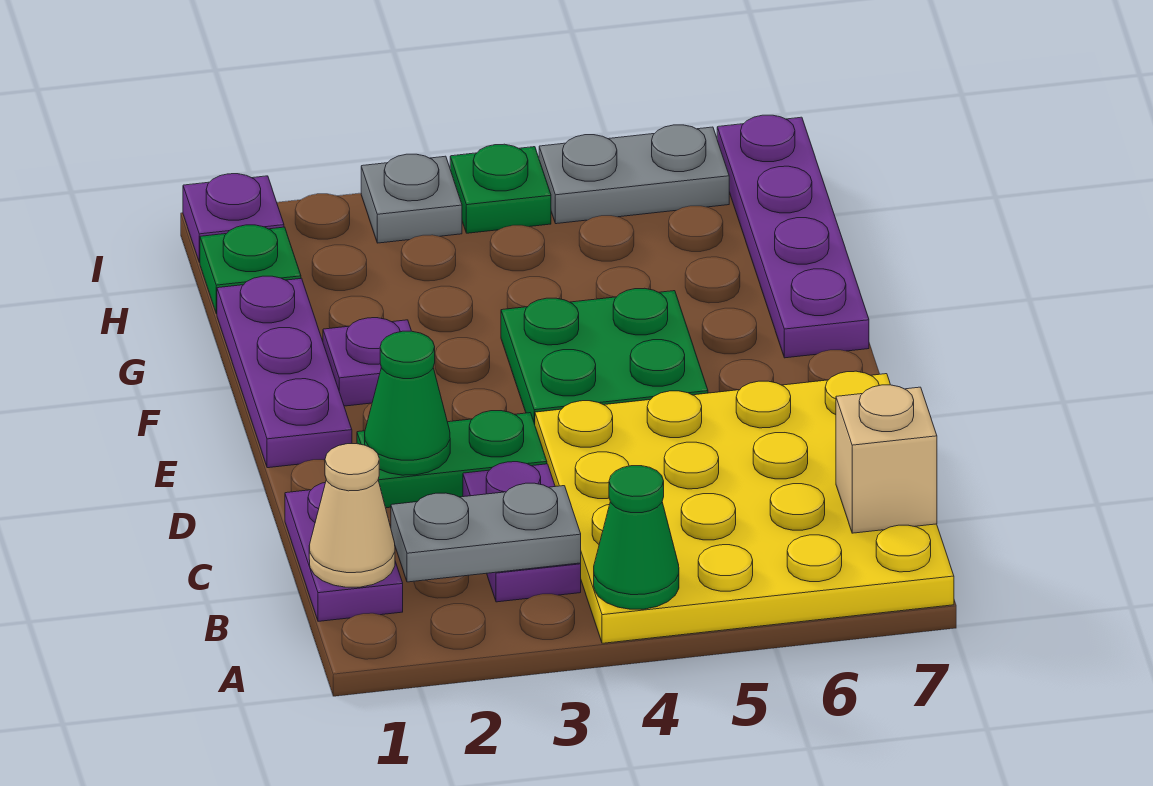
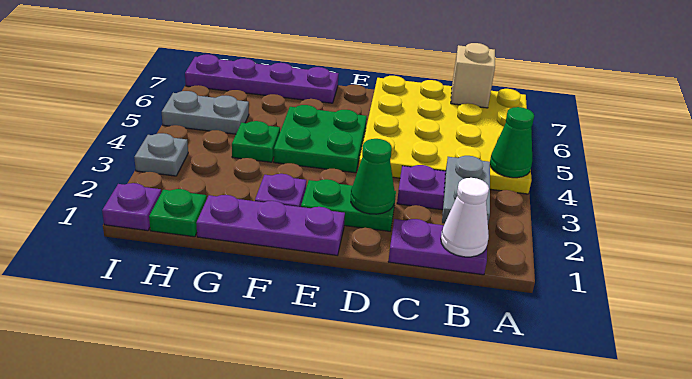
tan cone B1 level 2 -> white cone B1 level 2
green plate D2:D3 level 1 -> green plate D2:E2 level 1
green plate I4 level 1 -> green plate G4 level 1
grey plate I5:I6 level 1 -> grey plate H5:I5 level 1

